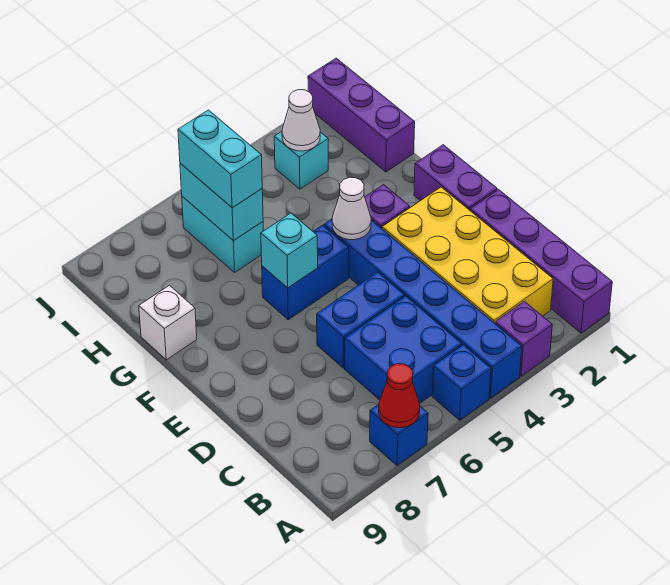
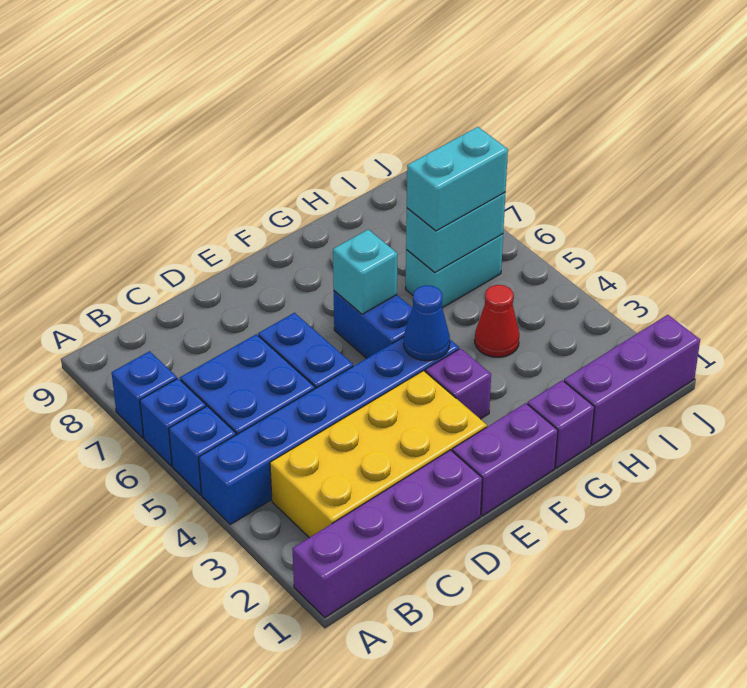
purple brick A3 level 1 -> purple brick G1 level 1
none -> blue brick A6 level 1
red cone A7 level 2 -> red cone H4 level 1
white cone F4 level 2 -> blue cone F4 level 2
white brick G9 level 1 -> none
cyan brick I3 level 1 -> none
white cone I3 level 2 -> none

